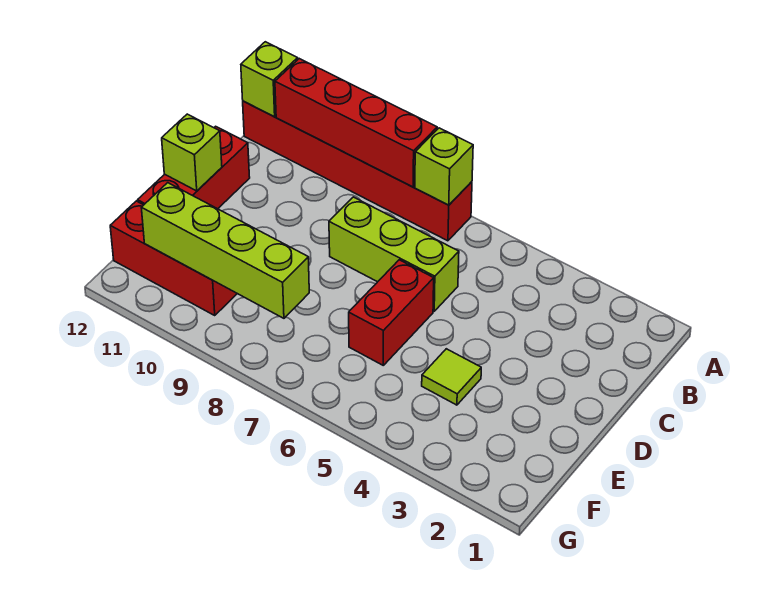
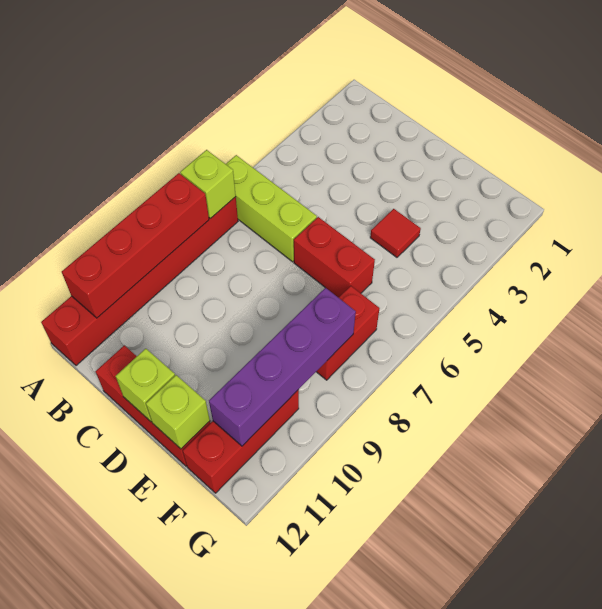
lime brick A12 level 2 -> lime brick E12 level 2
lime brick C6:C8 level 1 -> lime brick A6:C6 level 1
lime tile E4 level 1 -> red tile E4 level 1
none -> red brick F7:F8 level 1
lime brick F8:F11 level 2 -> purple brick F8:F11 level 2

